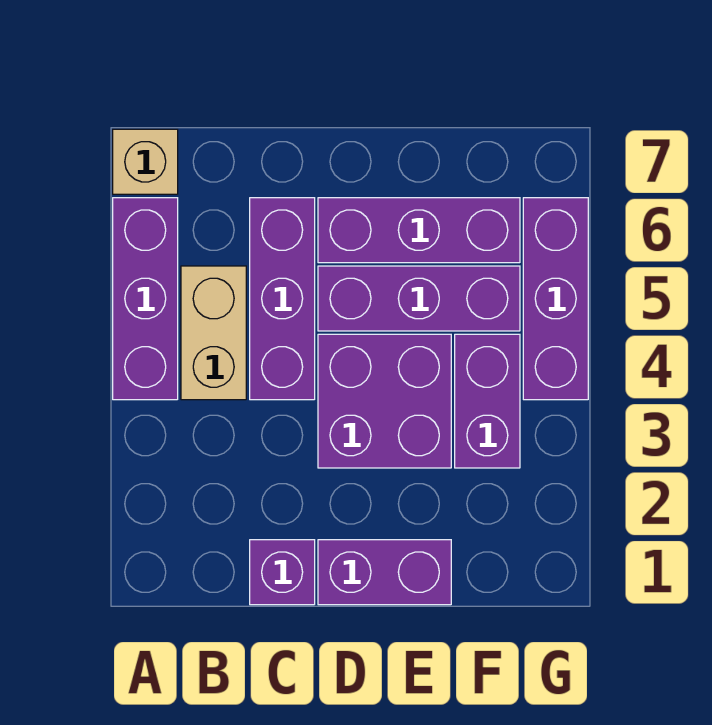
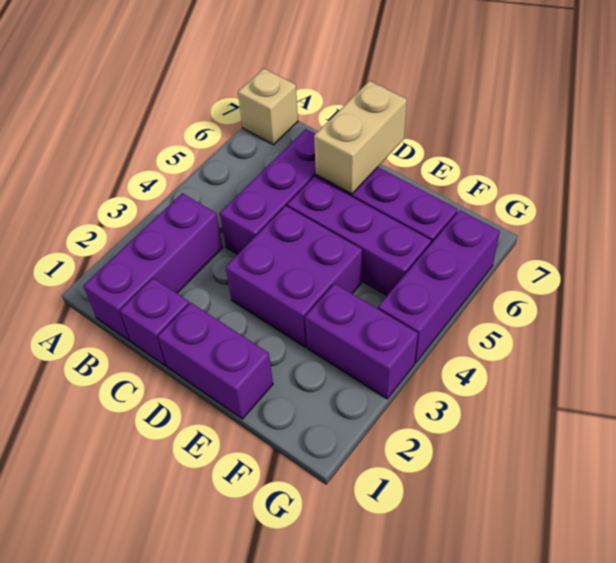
purple brick A4:A6 level 1 -> purple brick B1:B3 level 1
tan brick B4:B5 level 1 -> tan brick D6:D7 level 2
purple brick F3:F4 level 1 -> purple brick F3:G3 level 1

